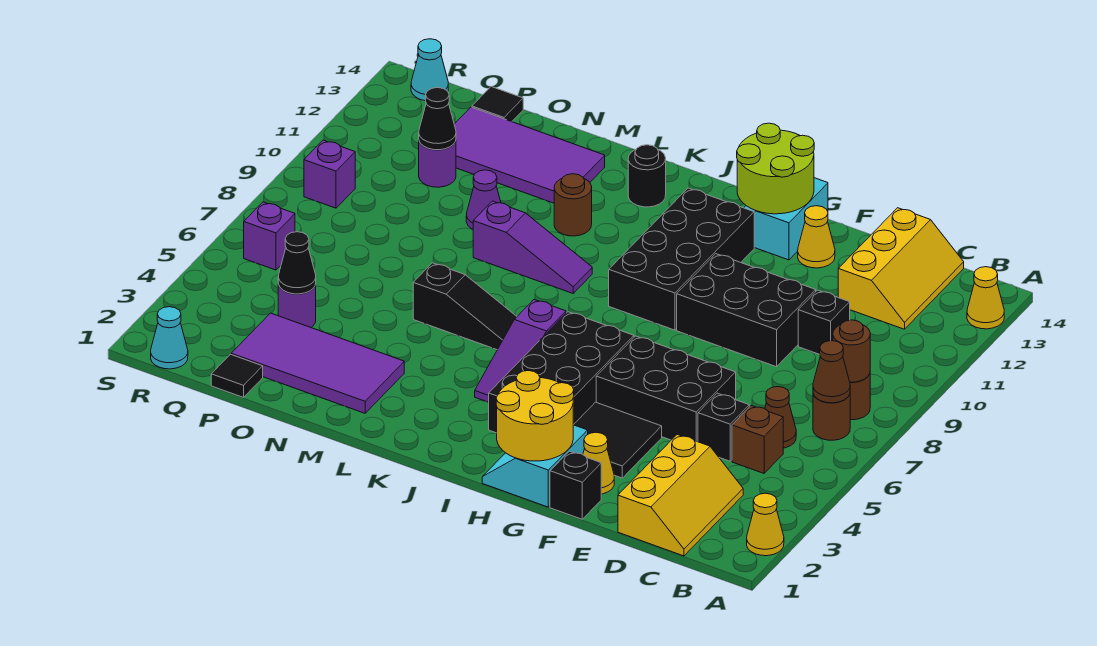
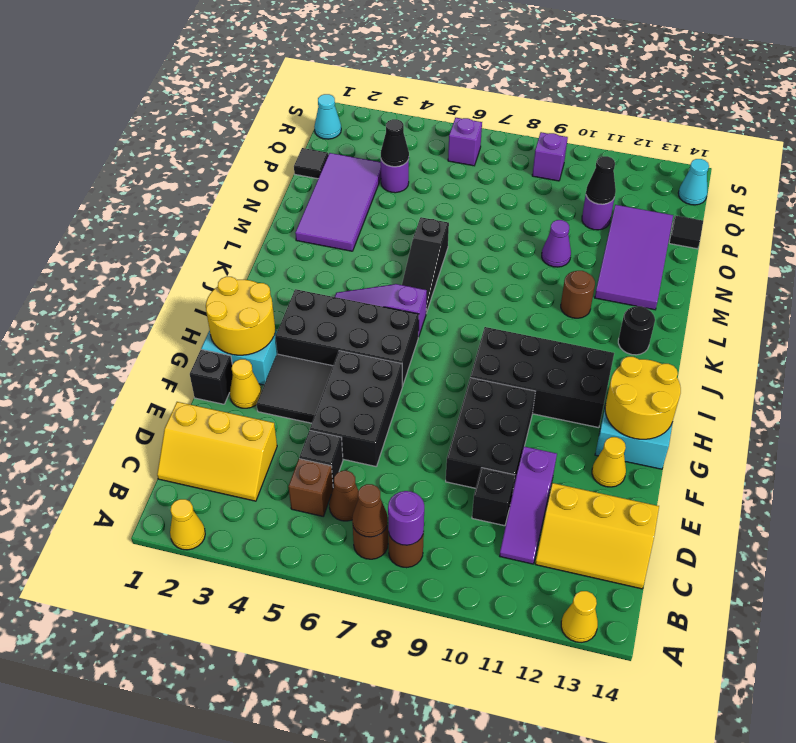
brown round brick B8 level 2 -> purple round brick B8 level 2
lime round brick G13:H14 level 2 -> yellow round brick G13:H14 level 2
purple slope K9:M9 level 1 top M -> purple slope C11:E11 level 1 top E

